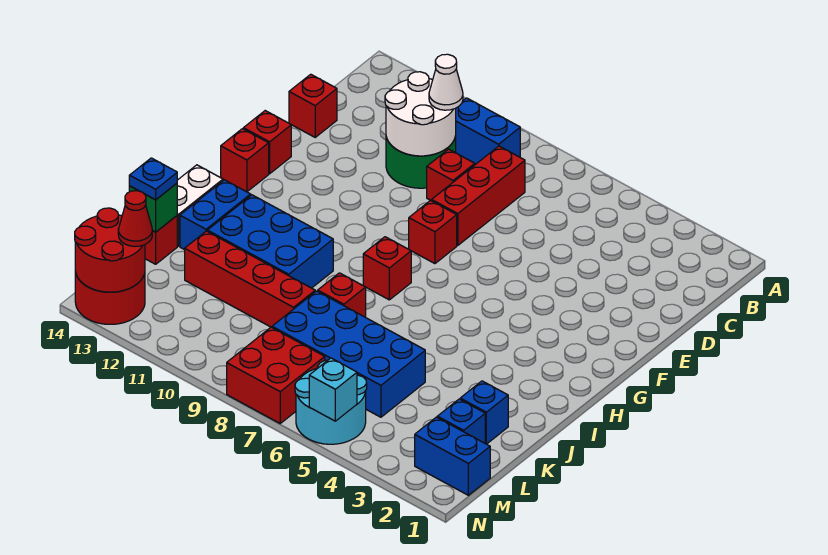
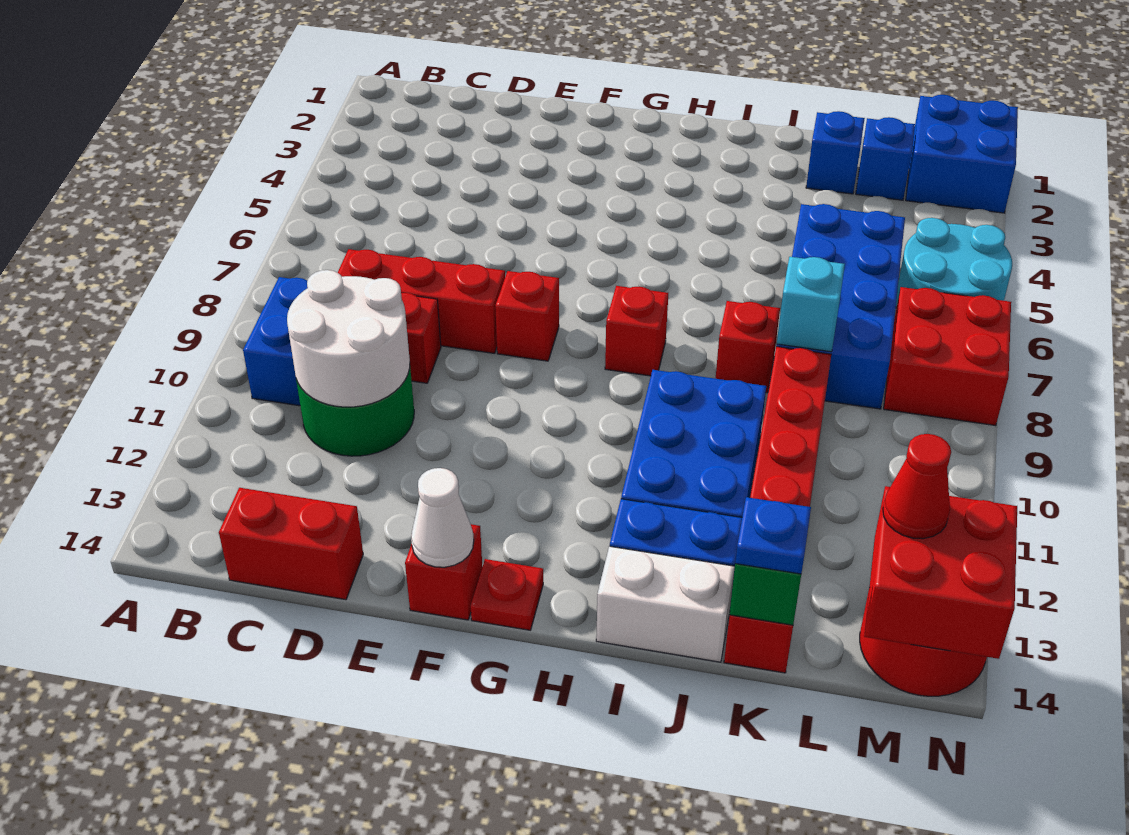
white cone C10 level 3 -> white cone F14 level 2
red brick D14 level 1 -> red brick C14:D14 level 1
red brick G14 level 1 -> red plate G14 level 1
blue brick M1:M2 level 1 -> blue brick M1:N2 level 1
red round brick M13:N14 level 2 -> red brick M13:N14 level 2
cyan brick N5 level 2 -> cyan brick K8 level 2

